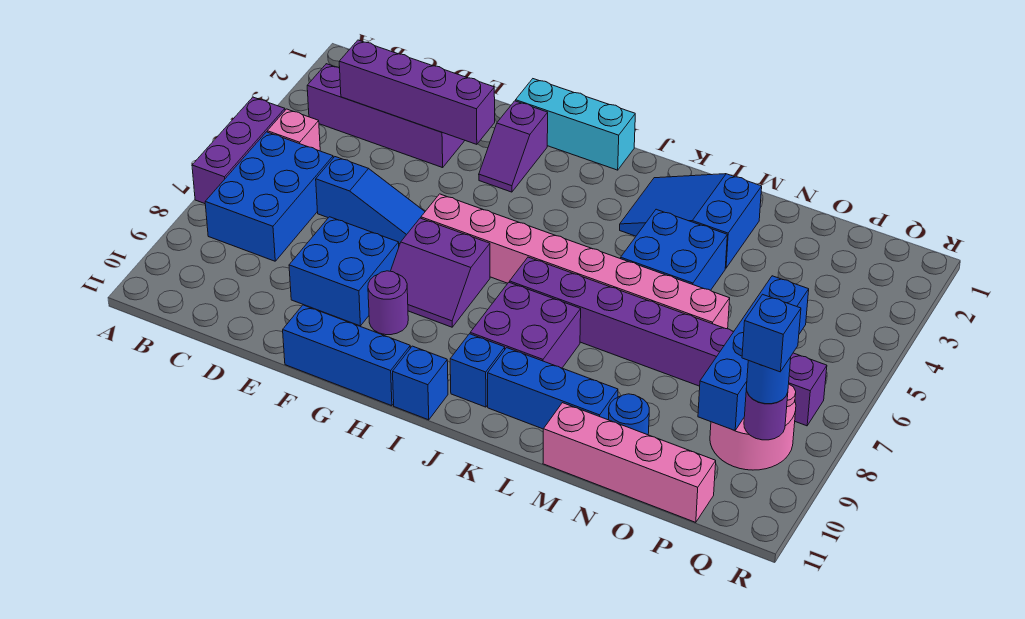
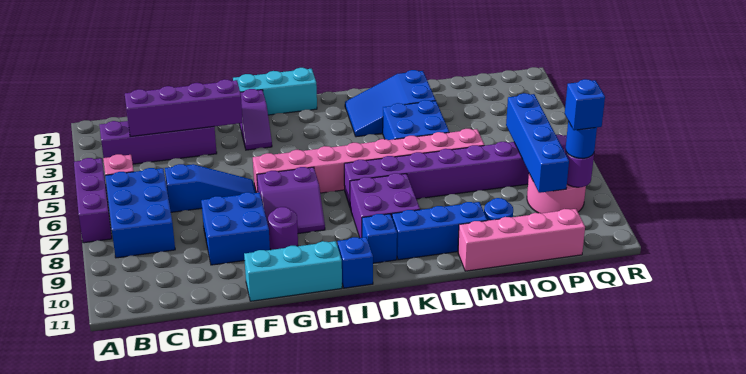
blue brick F11:H11 level 1 -> cyan brick F11:H11 level 1

